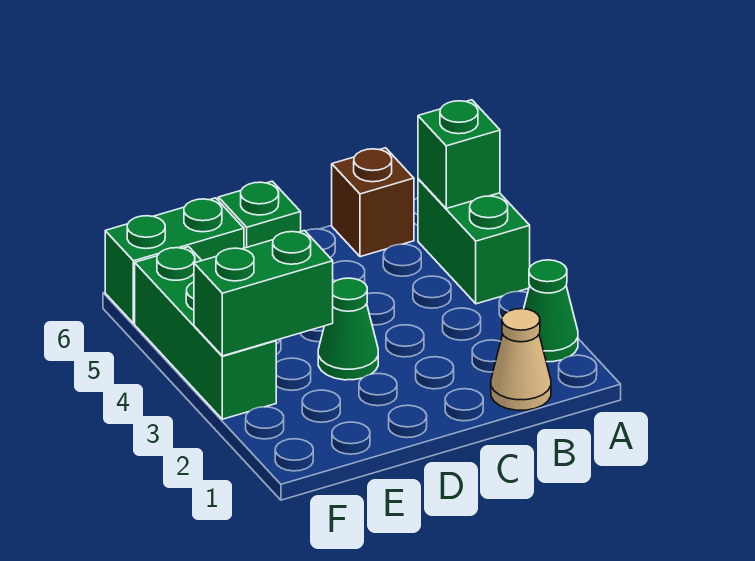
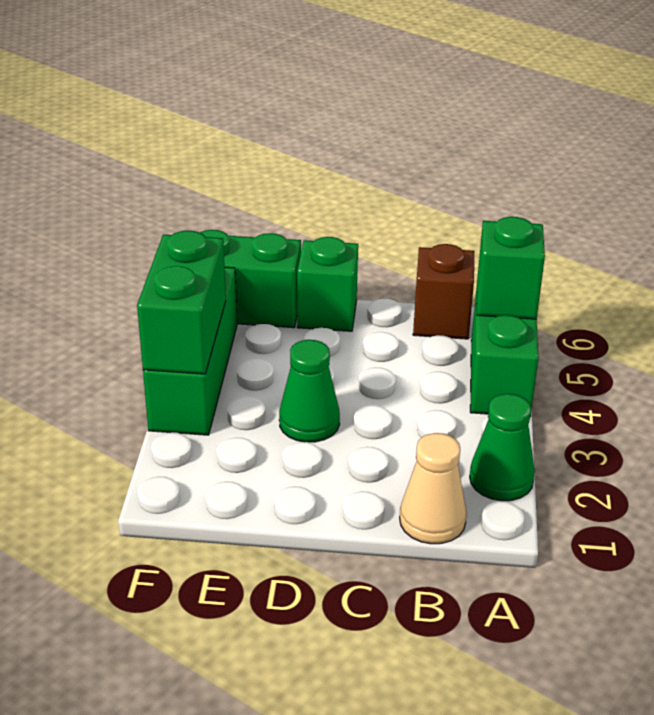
green brick E3:F3 level 2 -> green brick F3:F4 level 2

